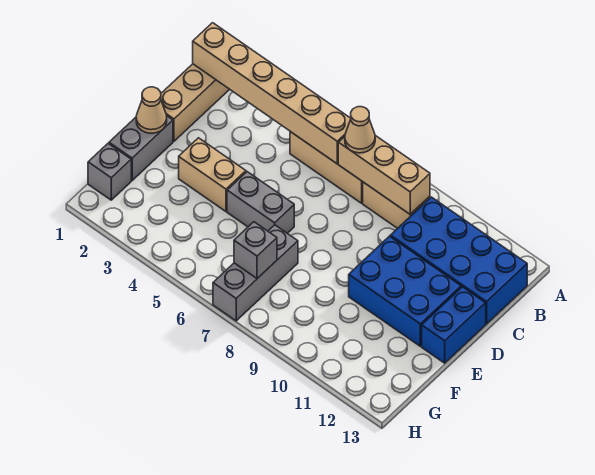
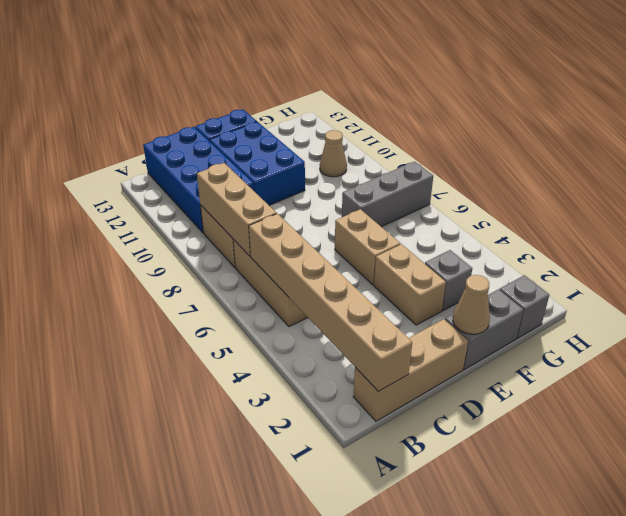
tan cone B7 level 3 -> tan cone G10 level 1
grey brick E5:E6 level 1 -> tan brick E5:E6 level 1
grey brick G7 level 2 -> grey brick F3 level 1

